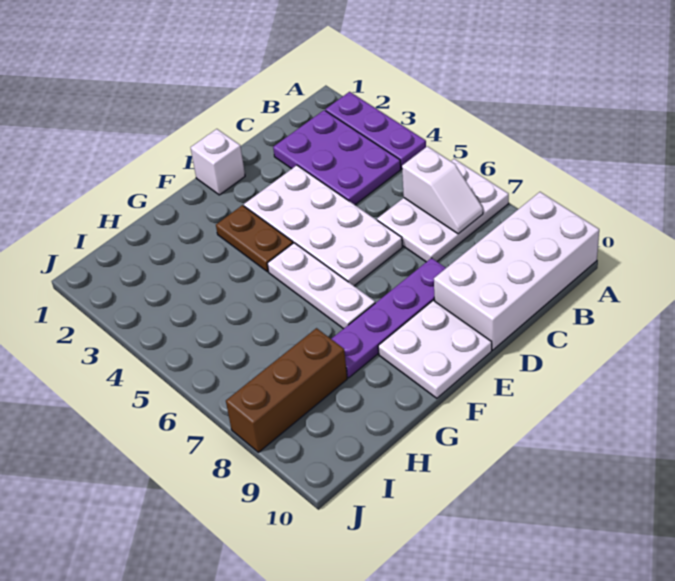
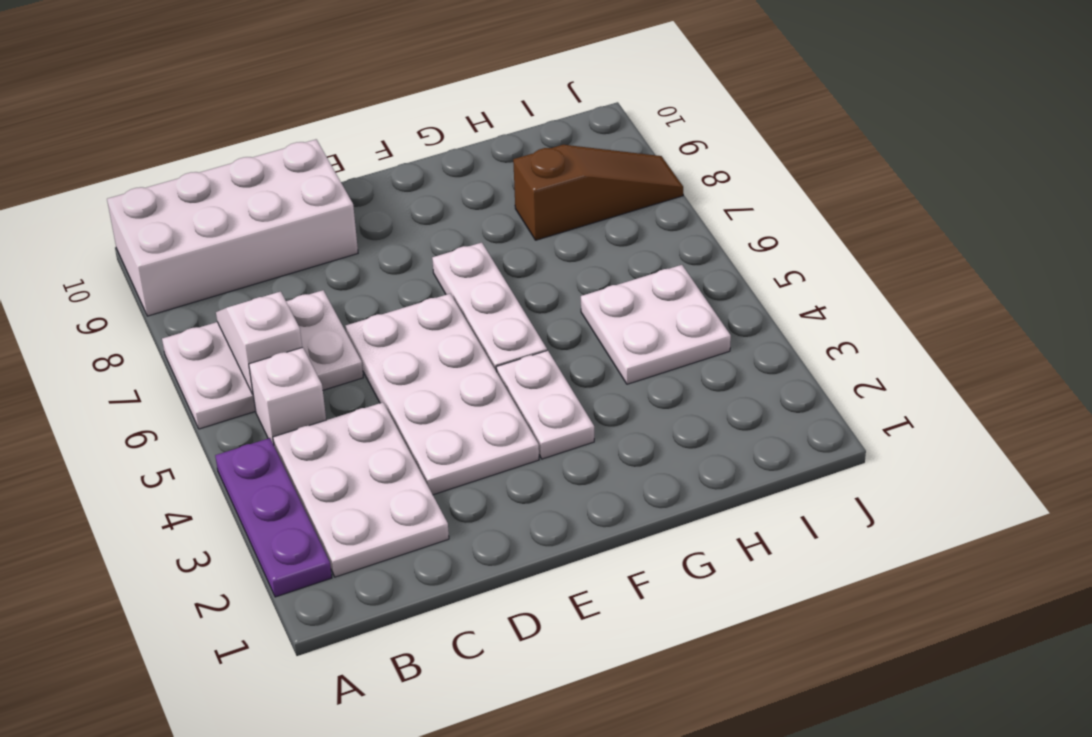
purple plate B2:C4 level 1 -> white plate B2:C4 level 1
purple plate D8:G8 level 1 -> none
white brick E1 level 1 -> white brick B5 level 1
white plate E9:F10 level 1 -> white plate H4:I5 level 1
brown plate F3:F4 level 1 -> white plate F3:F4 level 1
brown brick H8:J8 level 1 -> brown slope H8:J8 level 1 top H

